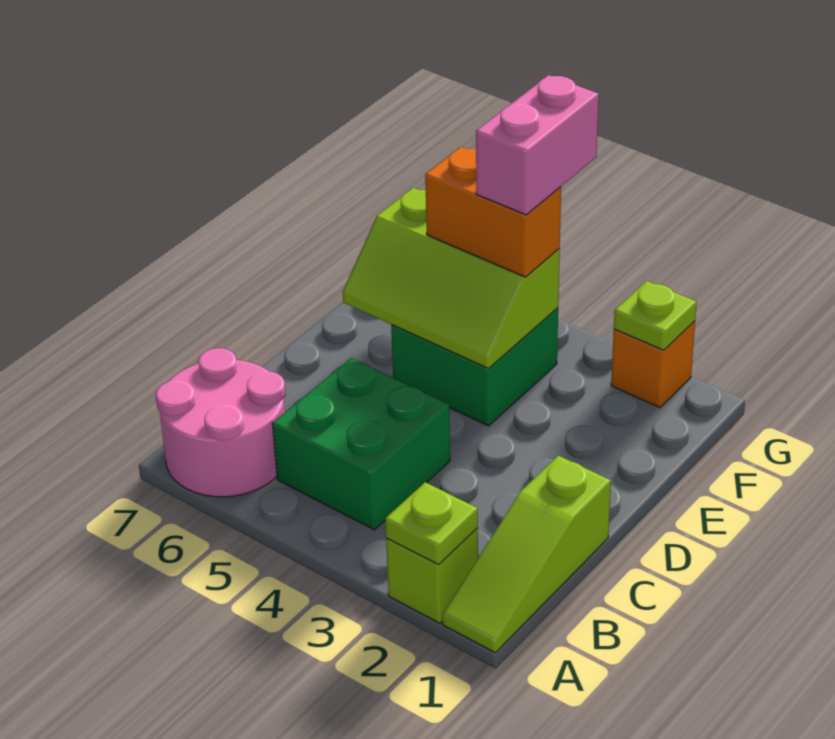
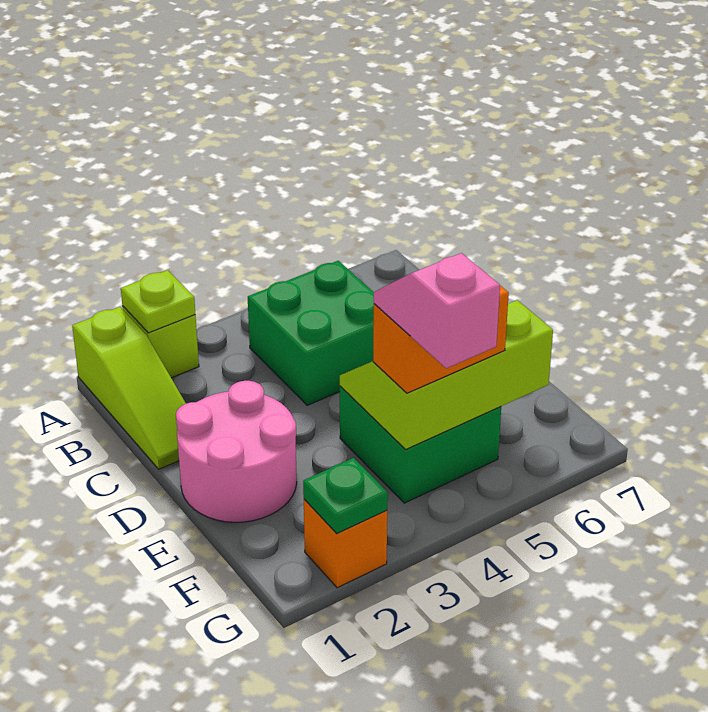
lime slope A1:C1 level 1 top C -> lime slope A1:C1 level 1 top A
pink round brick A6:B7 level 1 -> pink round brick D1:E2 level 1
pink brick F4:G4 level 4 -> pink slope F4:G4 level 4 top G
lime plate G2 level 2 -> green plate G2 level 2

